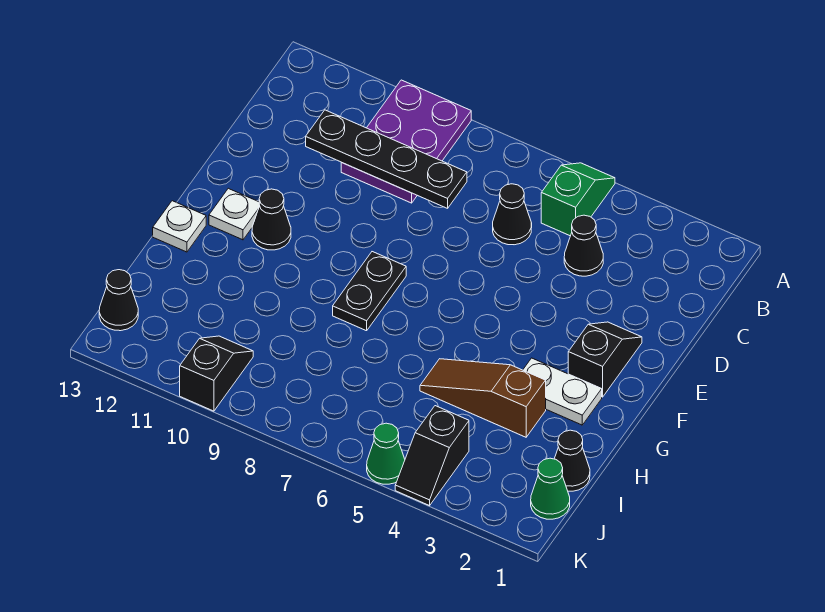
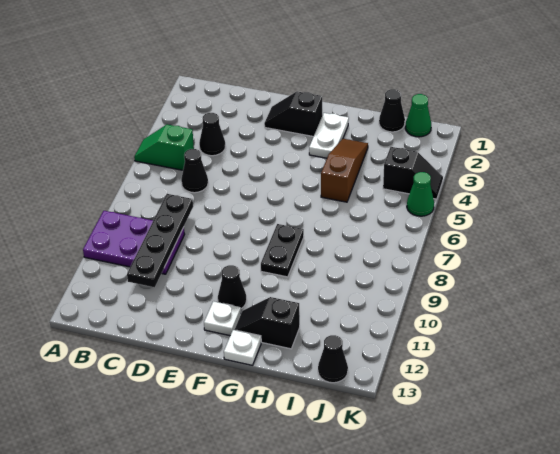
black plate F8:G8 level 1 -> black plate G8:G9 level 1
brown slope H3:H5 level 1 top 3 -> brown slope H3:H5 level 1 top 5
black slope J10:K10 level 1 top K -> black slope G12:H12 level 1 top H

